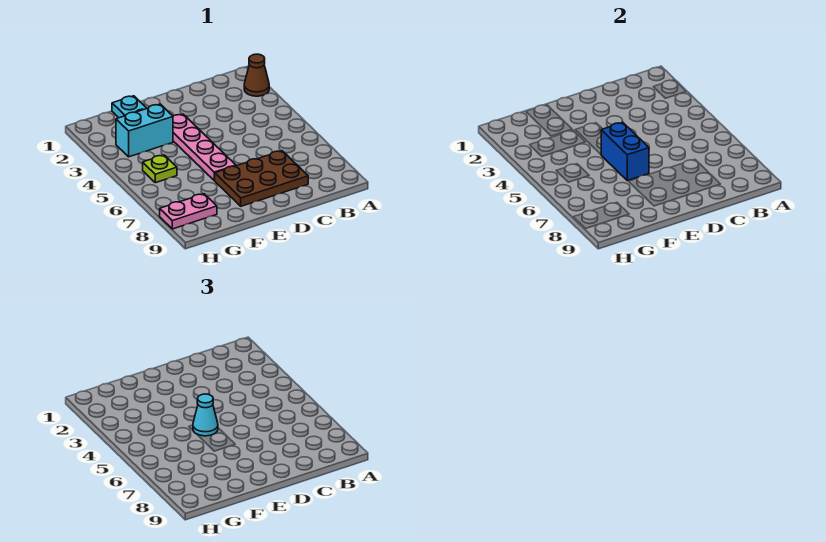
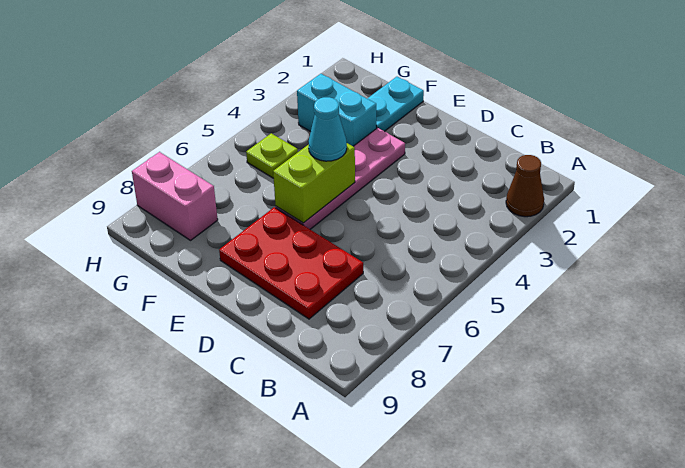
brown plate C7:E8 level 1 -> red plate C7:E8 level 1
blue brick E5:E6 level 2 -> lime brick E5:E6 level 2
pink plate G8:H8 level 1 -> pink brick G8:H8 level 1

